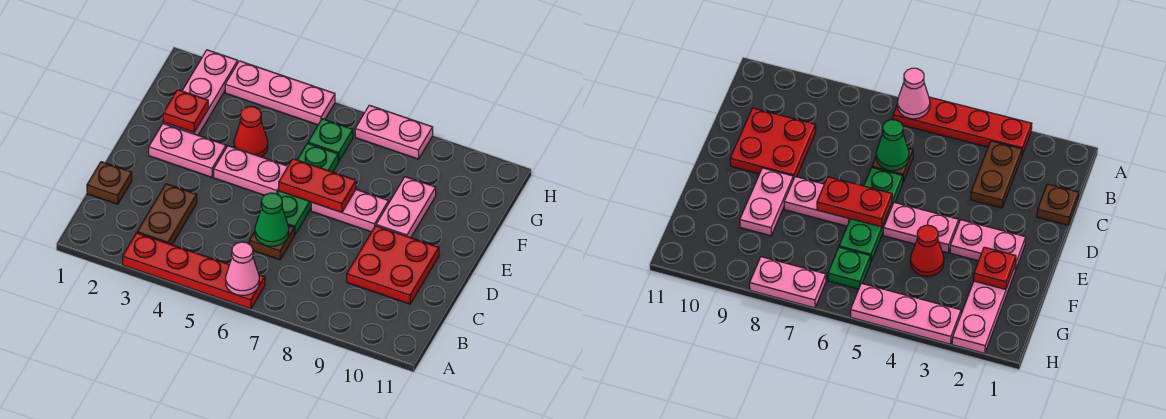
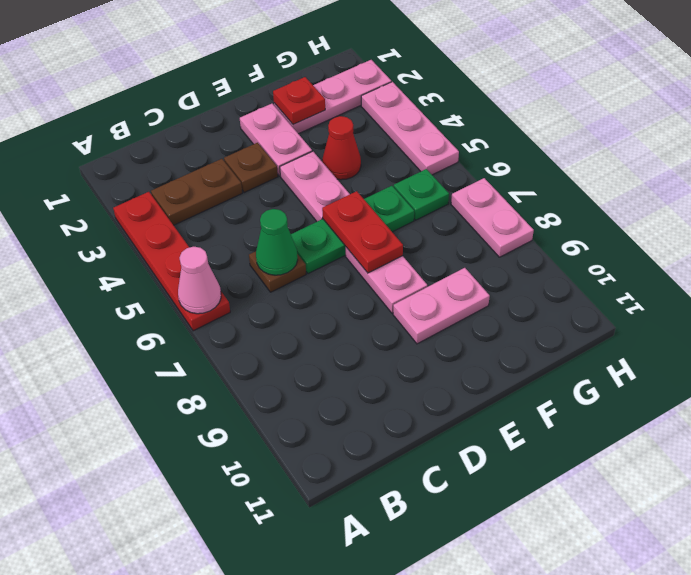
brown plate C1 level 1 -> brown plate D3 level 1
red plate C9:D10 level 1 -> none

